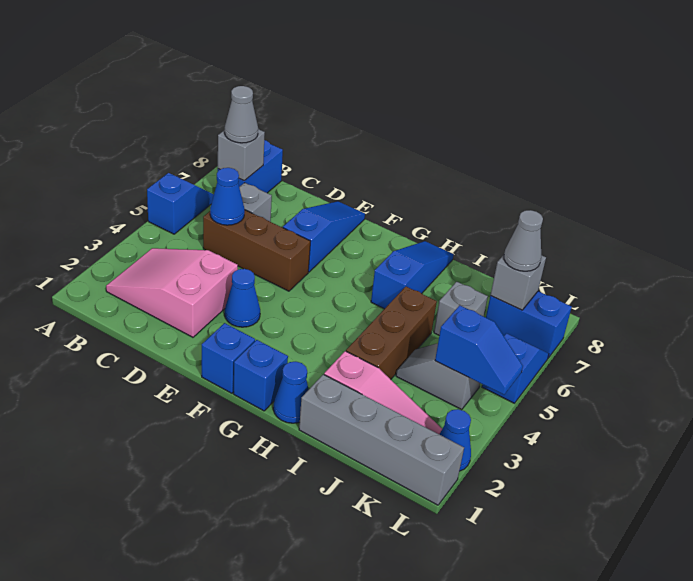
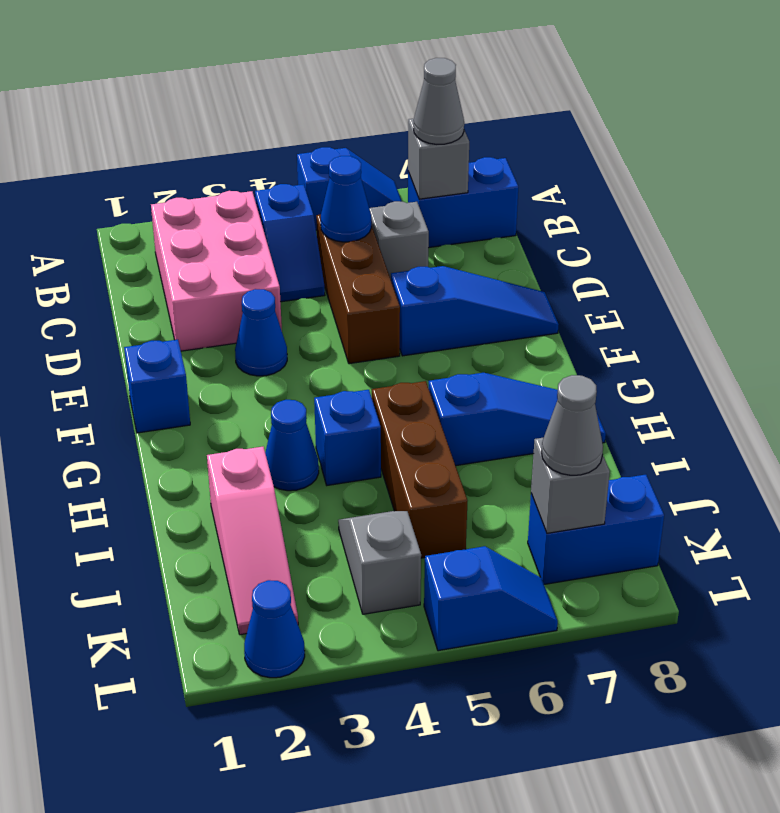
pink slope B2:D3 level 1 top D -> pink brick B2:D3 level 1
blue brick G1 level 1 -> blue brick H4 level 1
blue cone H1 level 1 -> blue cone H3 level 1
grey brick I1:L1 level 1 -> none
brown brick I3:I5 level 1 -> brown brick H5:J5 level 1
grey brick J6 level 1 -> none
blue slope K4:L4 level 2 top K -> blue slope B4:C4 level 1 top B
blue brick K7:L7 level 1 -> blue brick K7:K8 level 1

